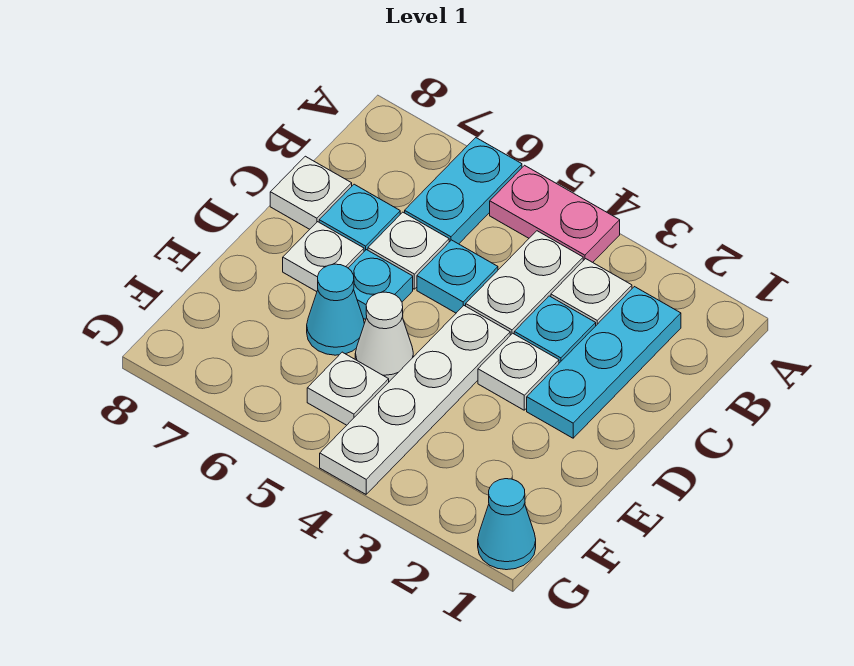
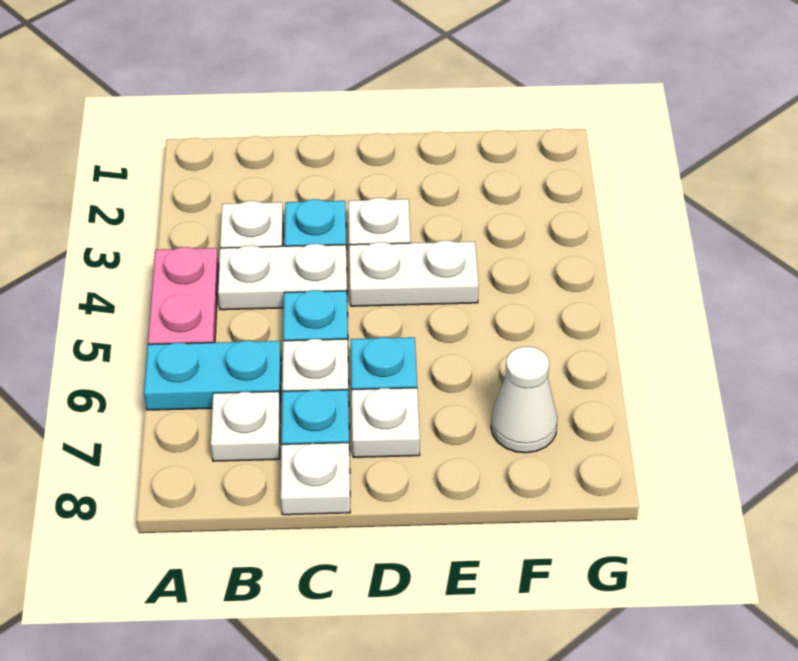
cyan plate B2:D2 level 1 -> none
white plate D4:G4 level 1 -> white plate D4:E4 level 1
white cone E5 level 1 -> white cone F7 level 1
cyan cone E6 level 1 -> none
white plate F5 level 1 -> white plate B7 level 1
cyan cone G1 level 1 -> none

